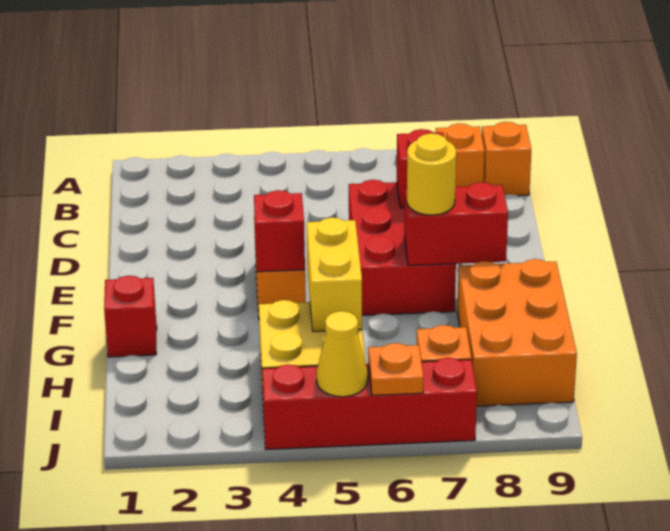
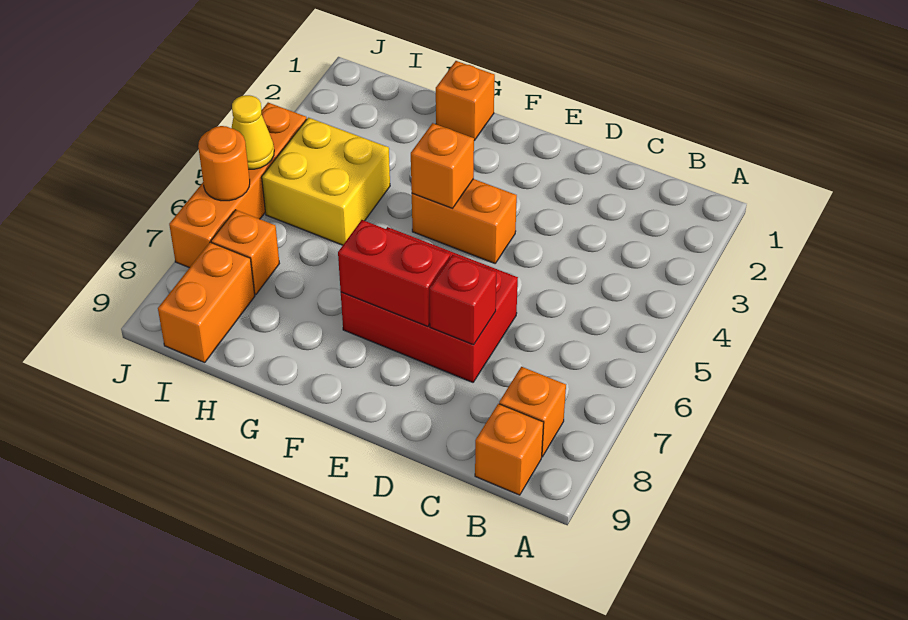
red brick F4 level 2 -> orange brick F4 level 2
red brick F7:F8 level 2 -> red brick E7:F7 level 2
yellow round brick F7 level 3 -> none
red brick G1 level 1 -> orange brick G1 level 1
yellow brick G5:H5 level 2 -> none
orange brick G8:I9 level 1 -> orange brick I8:I9 level 1
red brick J4:J7 level 1 -> orange brick J4:J7 level 1
orange plate J6 level 2 -> orange round brick J6 level 2

